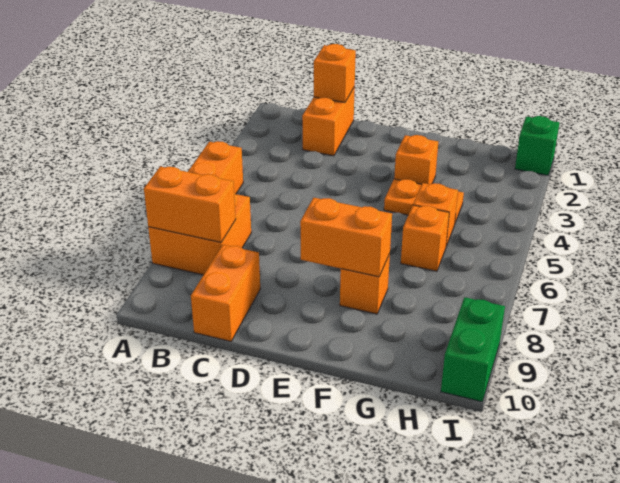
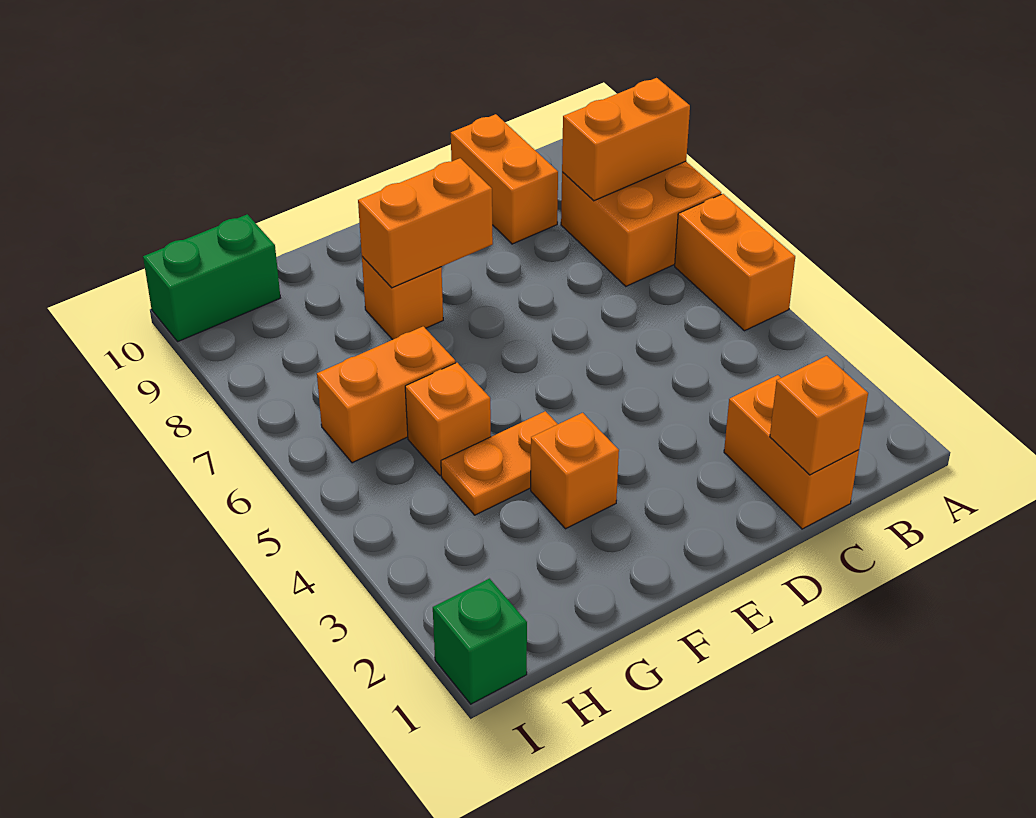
orange brick G6 level 1 -> orange brick G6:H6 level 1
green brick I9:I10 level 1 -> green brick H10:I10 level 1

